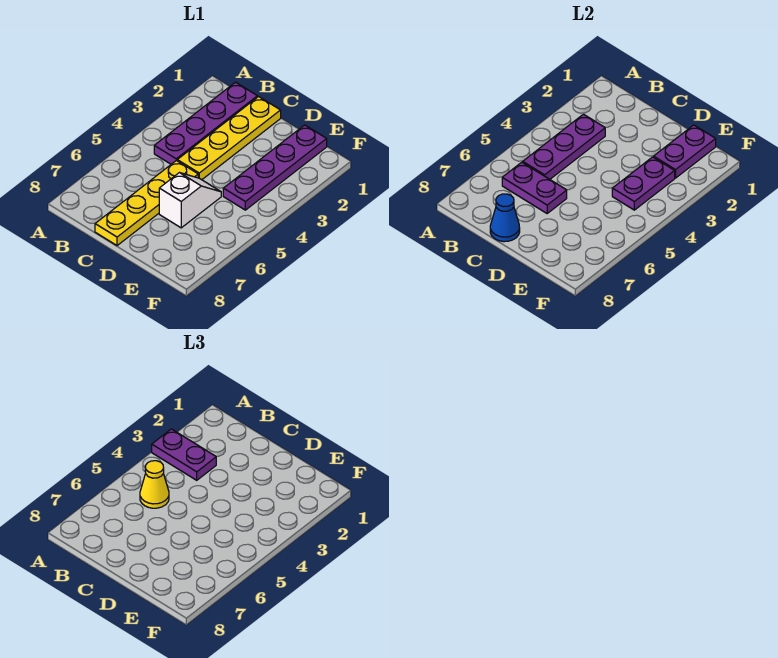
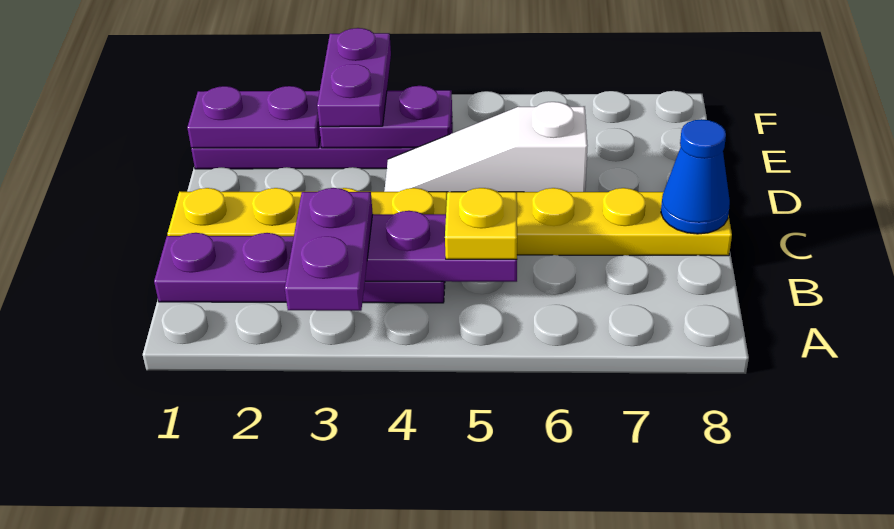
yellow cone B5 level 3 -> yellow plate B5 level 3
purple plate B6:C6 level 2 -> purple plate E3:F3 level 3
white slope D5:D6 level 1 top 6 -> white slope D4:D6 level 1 top 6

